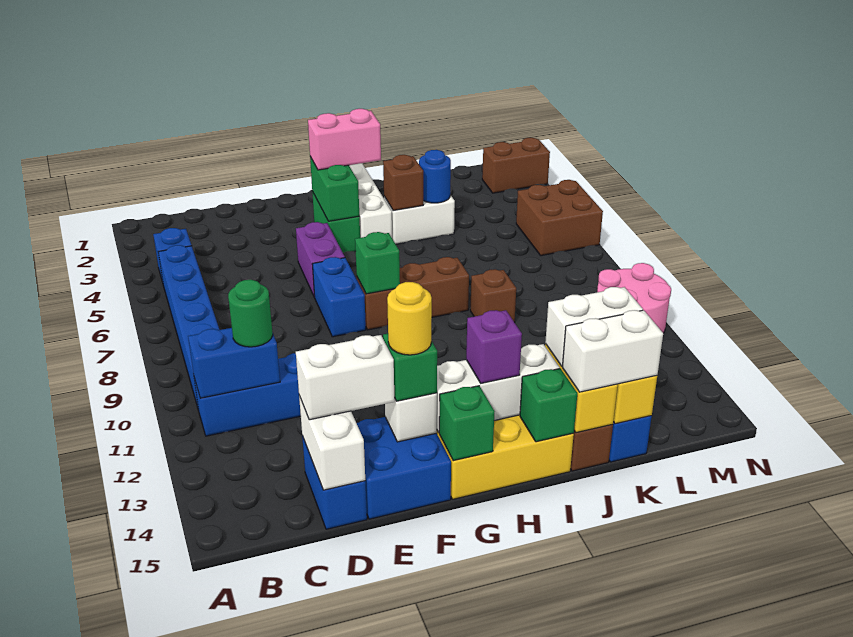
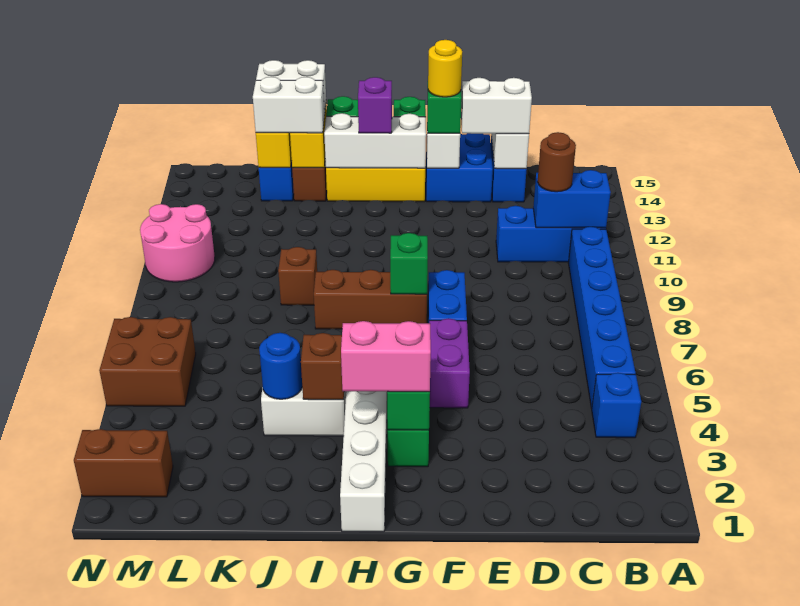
green round brick C11 level 3 -> brown round brick C11 level 3

